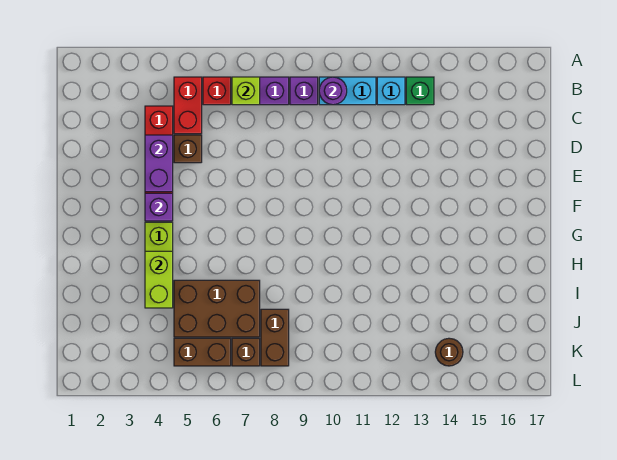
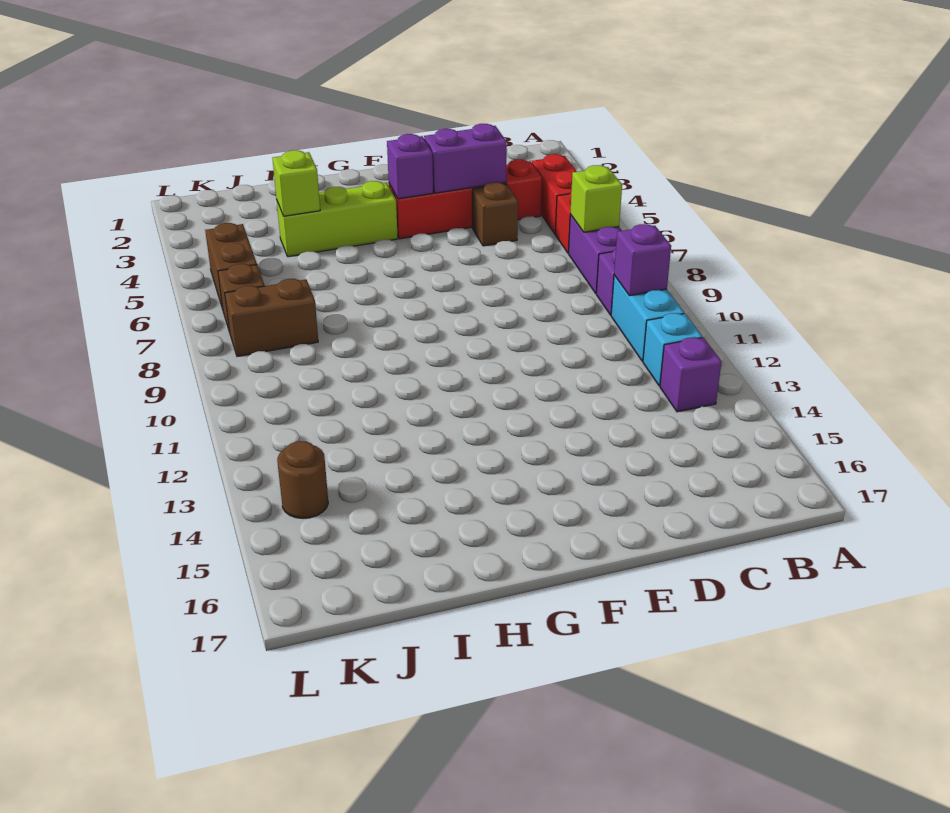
red brick B5:C5 level 1 -> red brick B4:B5 level 1
purple round brick B10 level 2 -> purple brick B10 level 2
green brick B13 level 1 -> purple brick B13 level 1
lime brick H4:I4 level 2 -> lime brick I4 level 2
brown brick I5:J7 level 1 -> none

